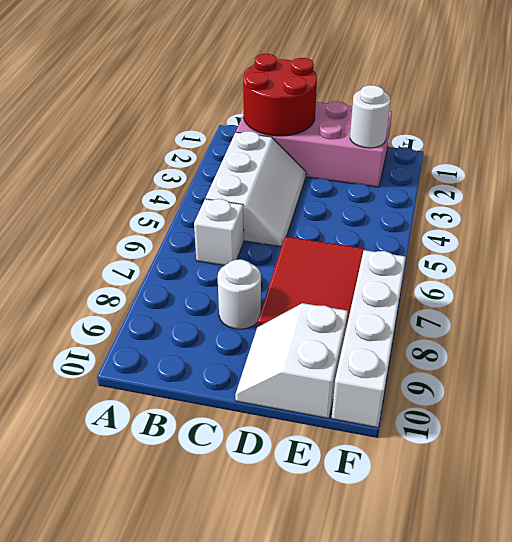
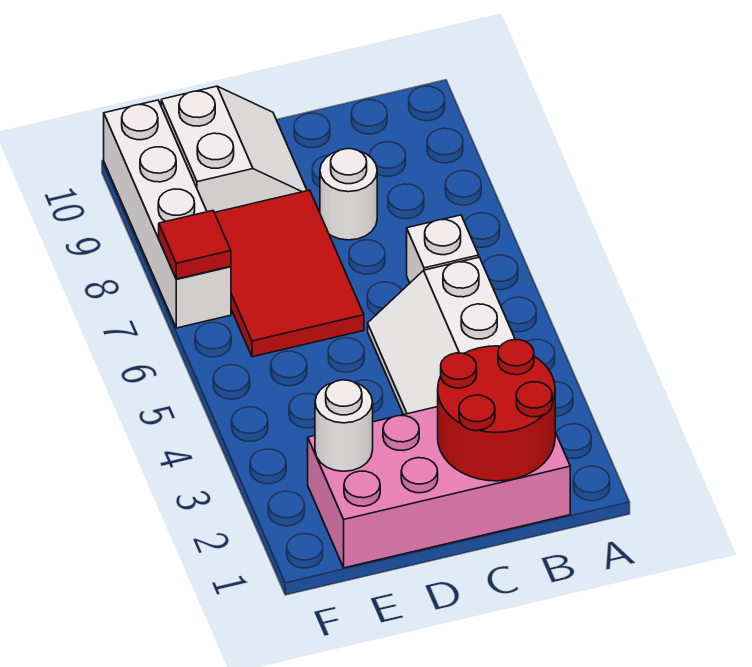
none -> red tile F7 level 2

